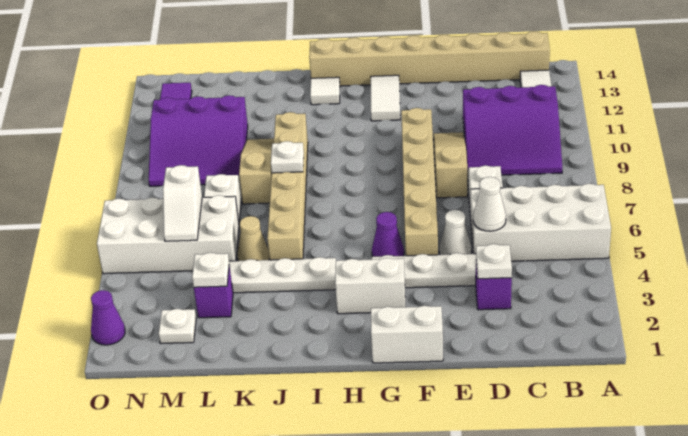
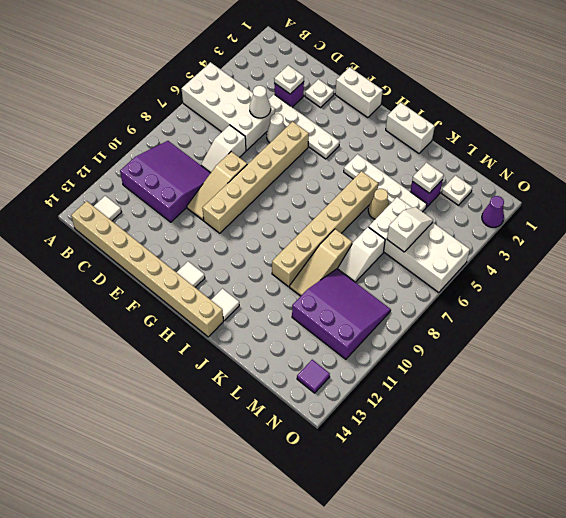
white brick G3:H3 level 1 -> white brick I1:J1 level 1
purple cone G5 level 1 -> none
white tile G12:G13 level 1 -> white tile G13 level 1
white plate J8 level 2 -> white plate E2 level 1

